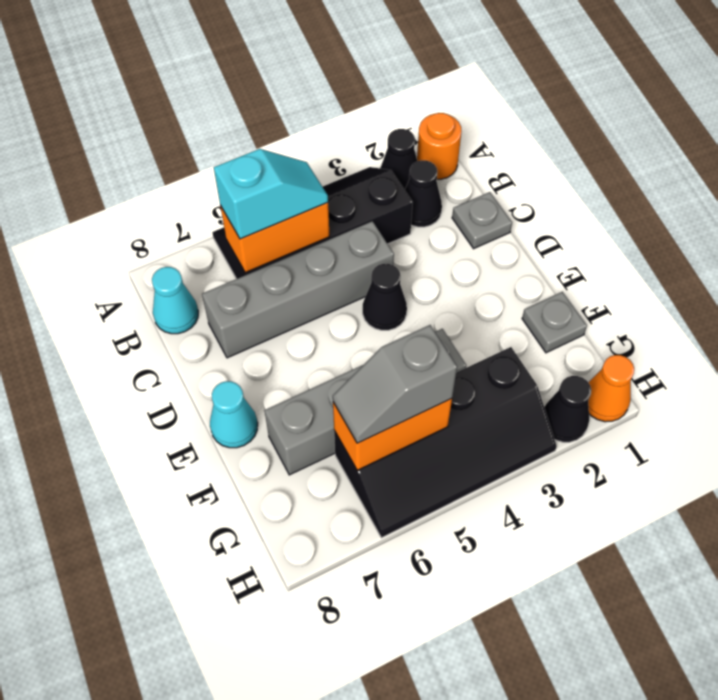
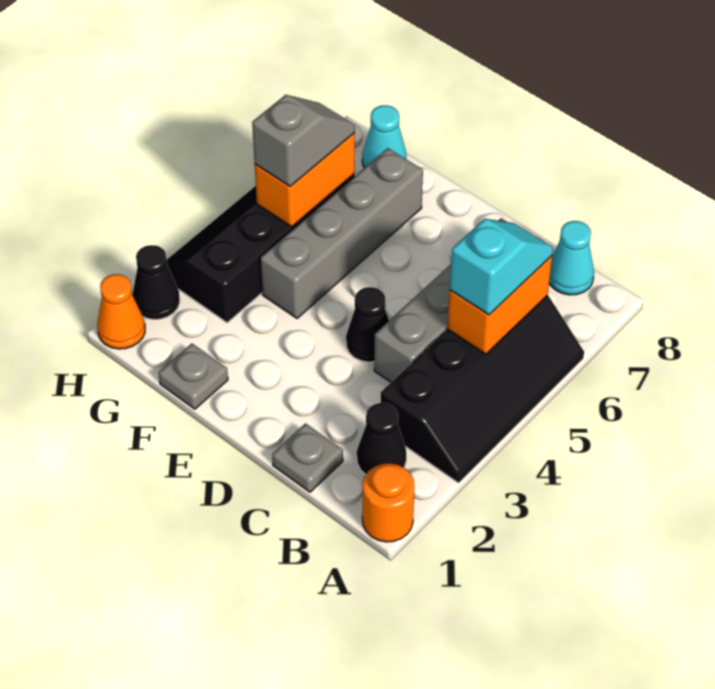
black cone A2 level 1 -> none
cyan slope B5:B6 level 3 top 6 -> cyan slope B5:B6 level 3 top 5
cyan cone E8 level 1 -> cyan cone G8 level 1

